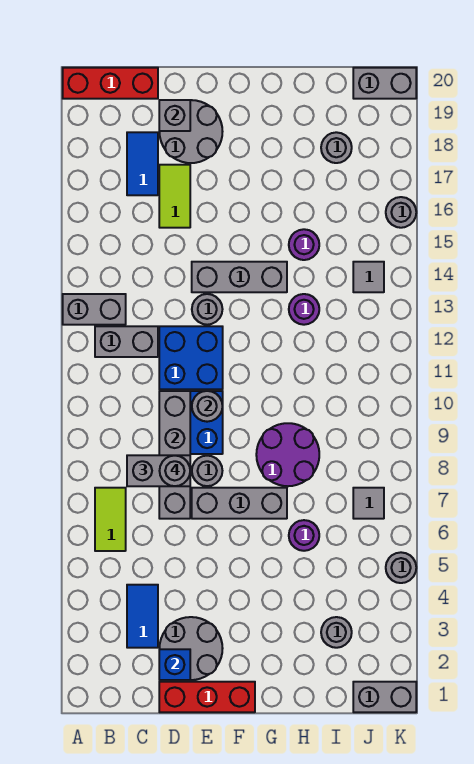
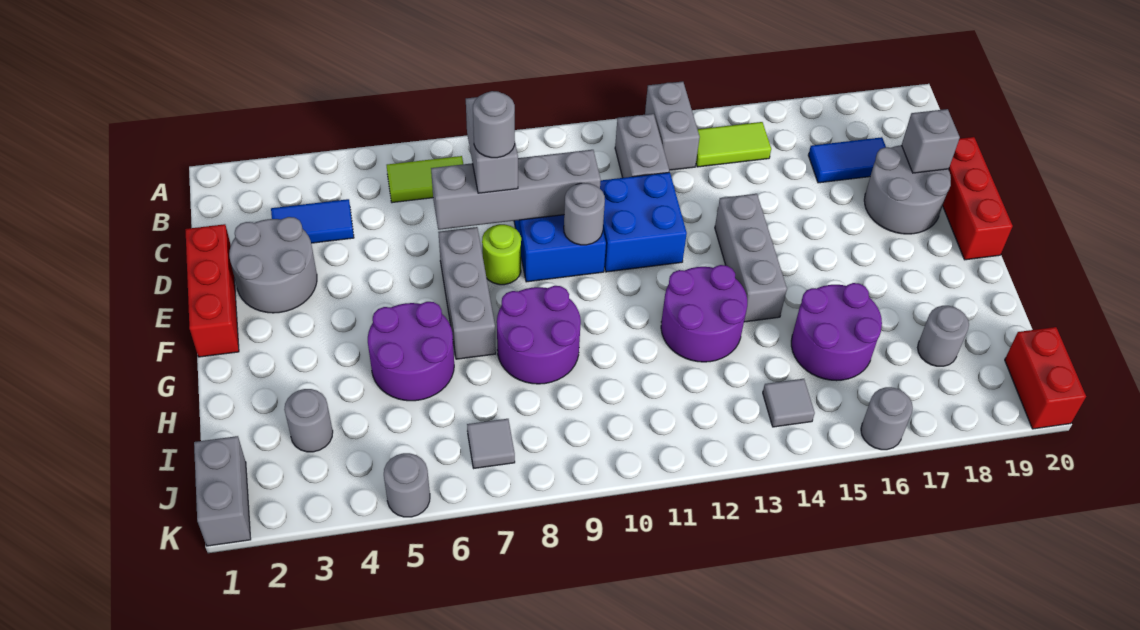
red brick A20:C20 level 1 -> red brick D20:F20 level 1
blue brick D2 level 2 -> none
lime tile D16:D17 level 1 -> lime tile B14:B15 level 1
grey round brick E8 level 1 -> lime round brick E8 level 1
grey round brick E13 level 1 -> none
purple round brick H6 level 1 -> purple round brick G5:H6 level 1
purple round brick H13 level 1 -> purple round brick G12:H13 level 1
purple round brick H15 level 1 -> purple round brick H15:I16 level 1
grey brick J20:K20 level 1 -> red brick J20:K20 level 1

